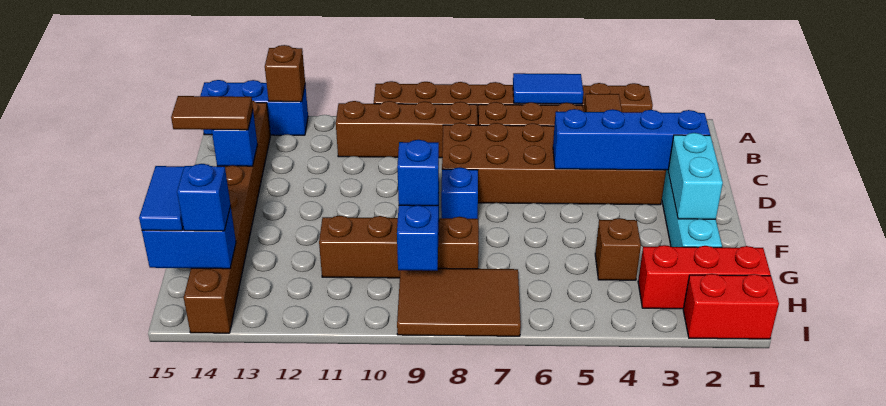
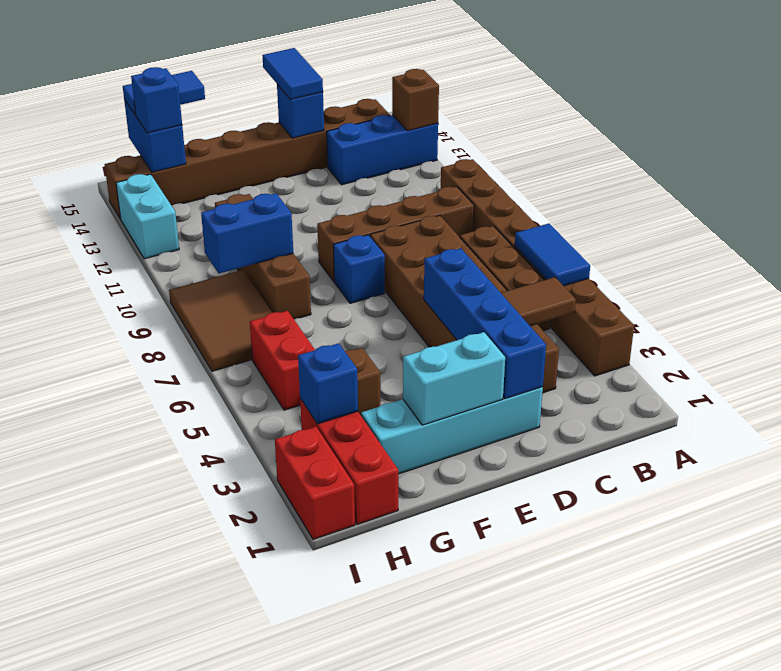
blue brick A13:A15 level 1 -> blue brick A13:C13 level 1
brown brick B8:B11 level 1 -> brown brick B9:E9 level 1
brown tile D14:D15 level 3 -> blue tile D14:D15 level 3
blue brick G9 level 3 -> blue brick H3 level 2
none -> red brick H5:H6 level 1
none -> cyan brick I12:I13 level 1

